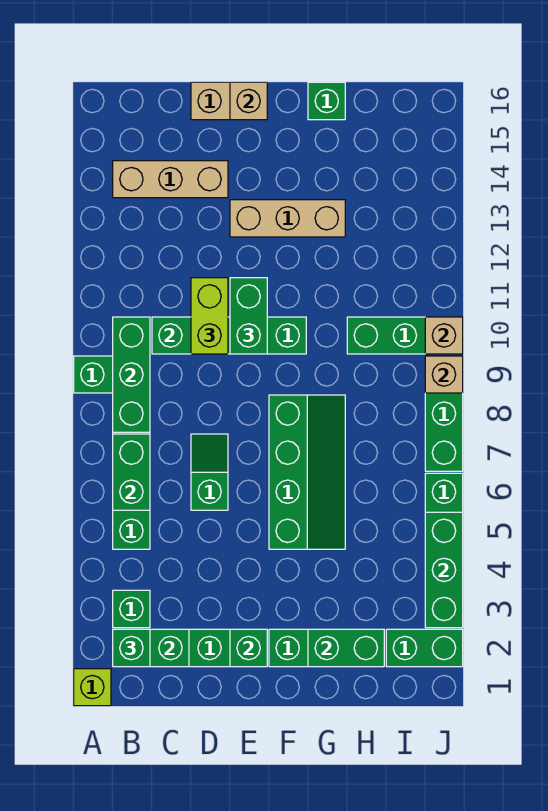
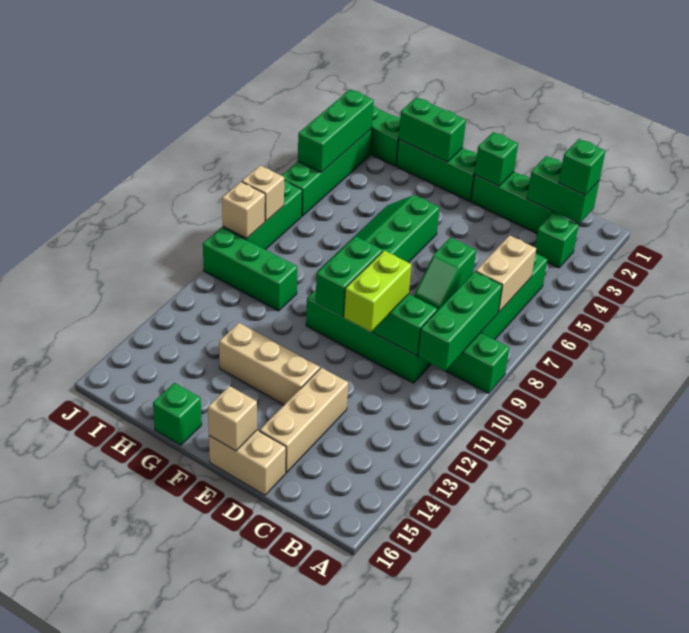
lime brick A1 level 1 -> none
green brick B6:B7 level 2 -> tan brick B6:B7 level 2
tan brick B14:D14 level 1 -> tan brick D13:D15 level 1
tan brick J10 level 2 -> tan brick J8 level 2

